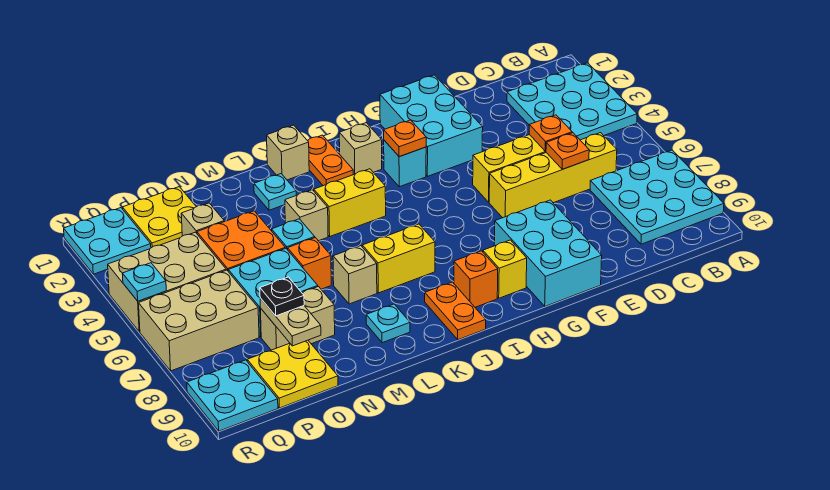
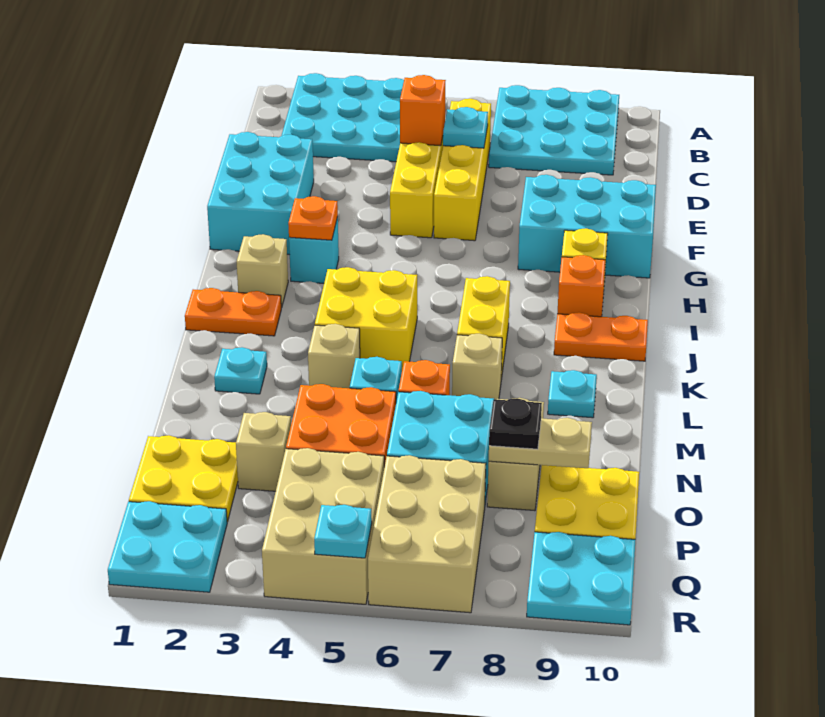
orange plate D5 level 2 -> orange brick D5 level 2
orange plate D6 level 2 -> cyan plate D6 level 2
cyan brick F1:G3 level 1 -> cyan brick E1:G2 level 1
yellow brick J4:K4 level 1 -> yellow brick J4:K5 level 1
tan brick K1 level 1 -> none

